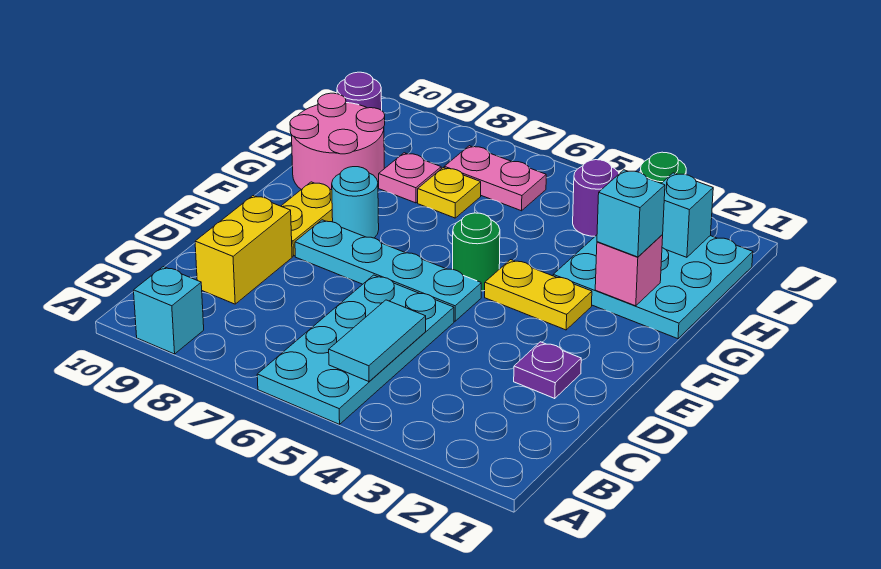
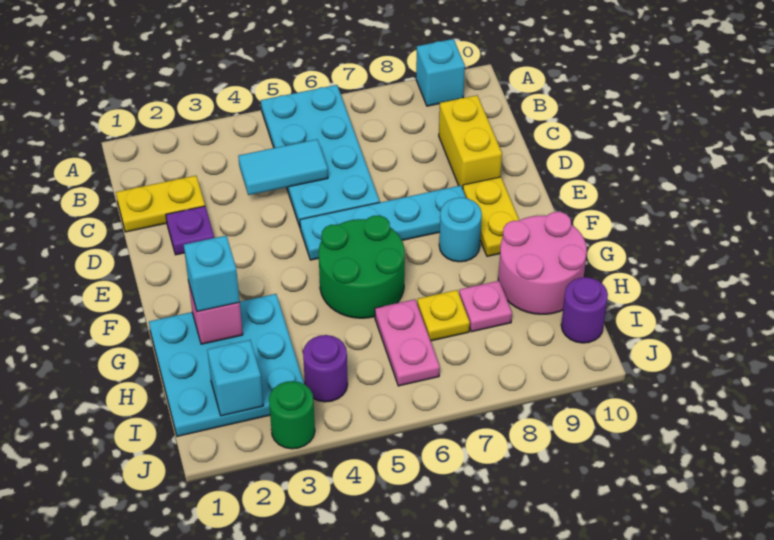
cyan tile B5:C5 level 2 -> cyan tile C4:C5 level 2
yellow plate F3:F4 level 1 -> yellow plate C1:C2 level 1
green round brick F5 level 1 -> green round brick F5:G6 level 1
pink plate I6:I7 level 1 -> pink plate H6:I6 level 1

